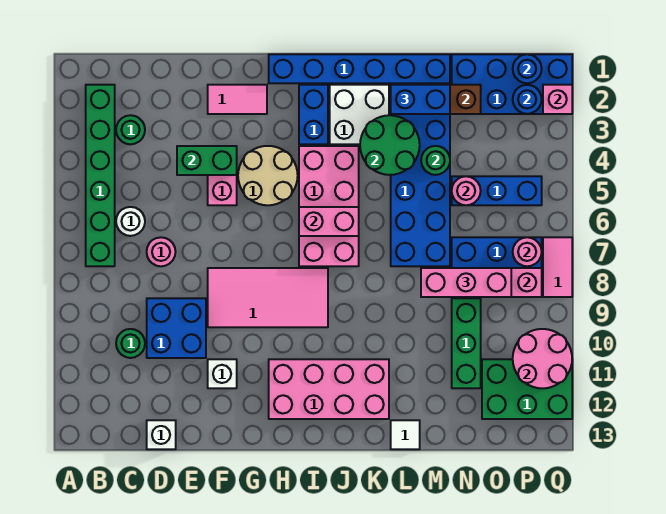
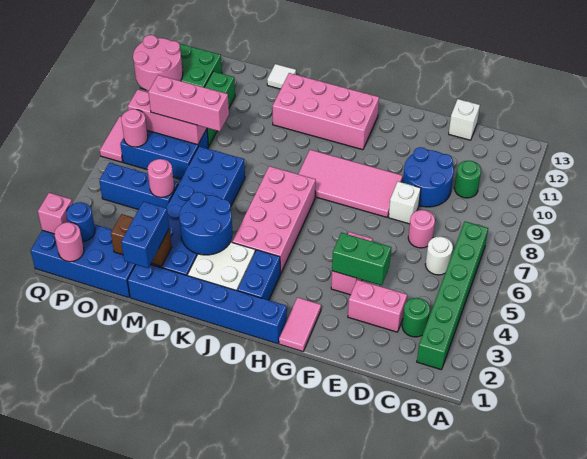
blue brick D9:E10 level 1 -> blue round brick D9:E10 level 1
pink tile F2:G2 level 1 -> pink tile G1:G2 level 1
white brick F11 level 1 -> white brick E8 level 1
tan round brick G4:H5 level 1 -> none
pink brick I6:J6 level 2 -> pink brick D3:E3 level 1
green round brick K3:L4 level 2 -> blue round brick K3:L4 level 2
blue brick L2:M2 level 3 -> blue brick M1:M2 level 3
green round brick M4 level 2 -> none
blue round brick P1 level 2 -> pink round brick P1 level 2

